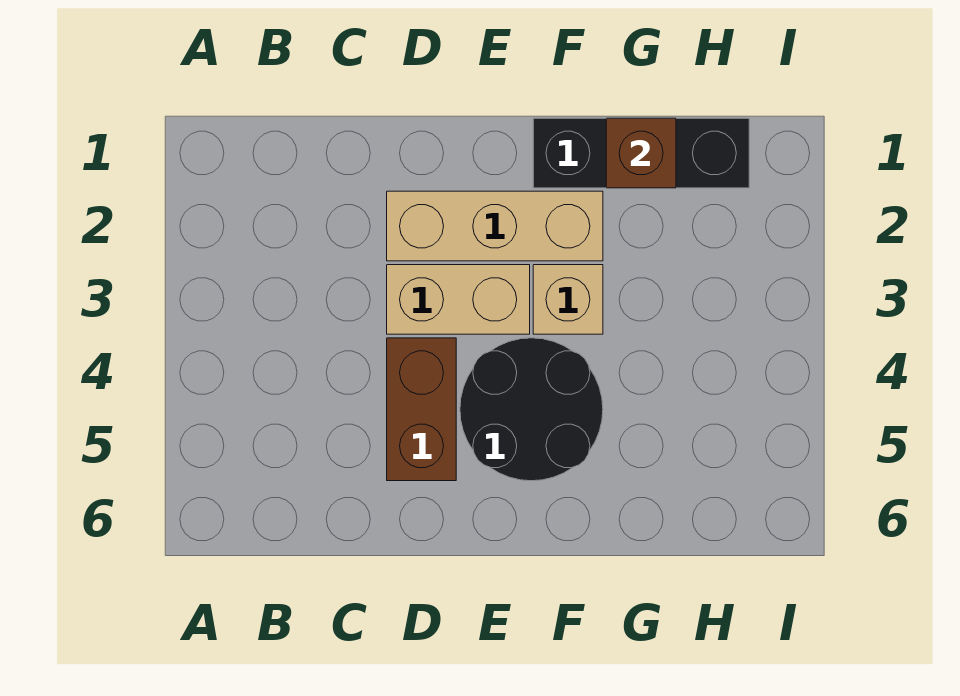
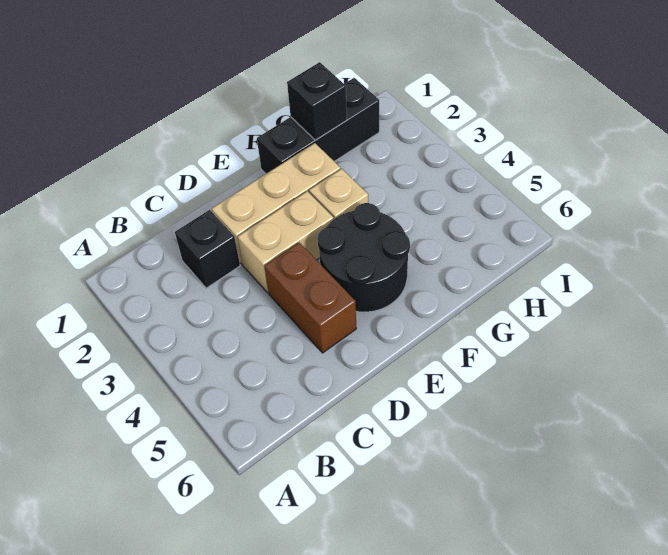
none -> black brick C2 level 1
brown brick G1 level 2 -> black brick G1 level 2

